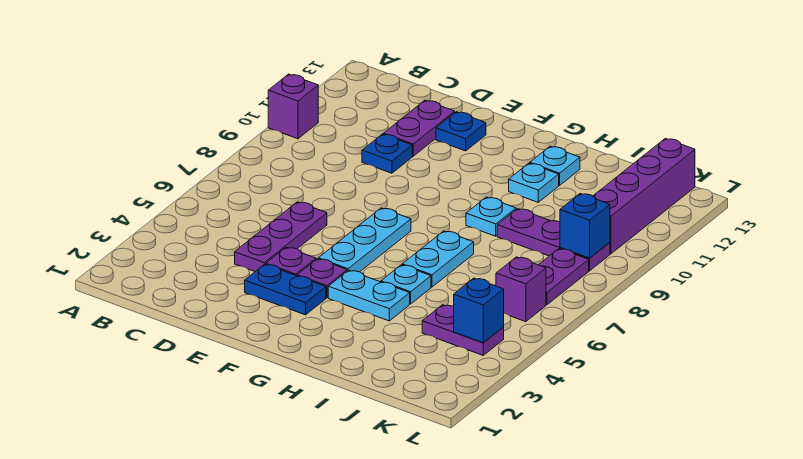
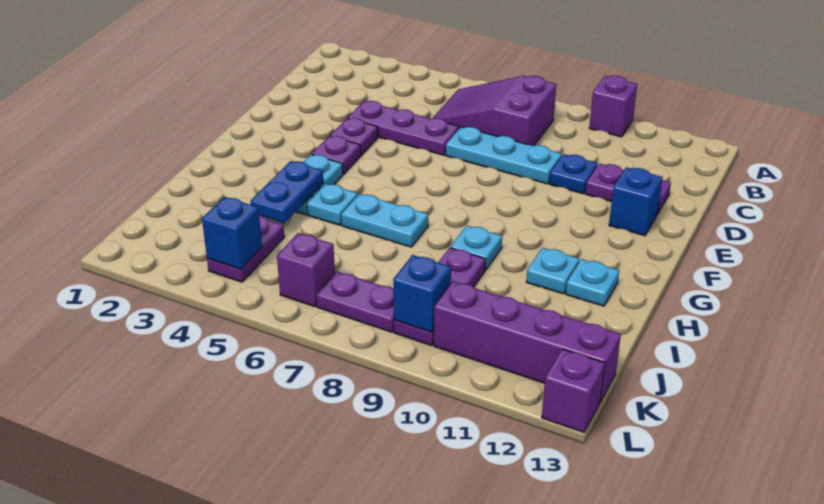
none -> purple slope B6:C8 level 1 top 8
blue plate E3:F3 level 1 -> blue plate H4:I4 level 2
blue plate E12 level 1 -> blue brick E12 level 1
cyan plate F5:F7 level 1 -> cyan plate D7:D9 level 1
none -> purple brick L13 level 1

